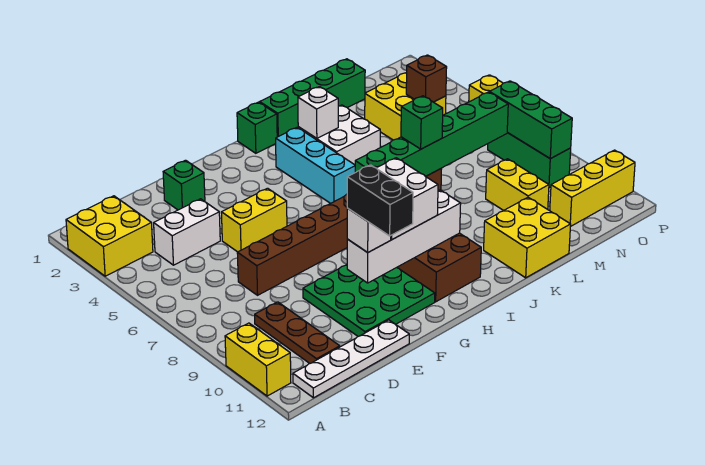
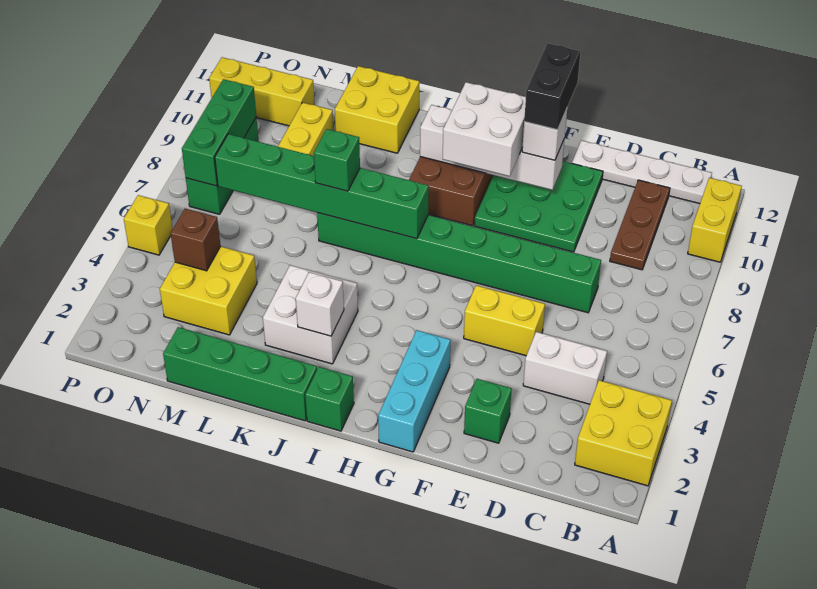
brown brick D7:K7 level 1 -> green brick D7:K7 level 1
cyan brick I3:I5 level 1 -> cyan brick G1:G3 level 1

